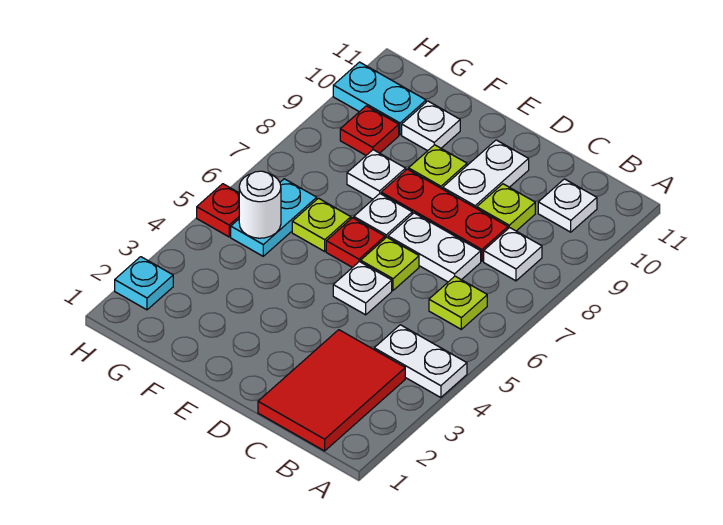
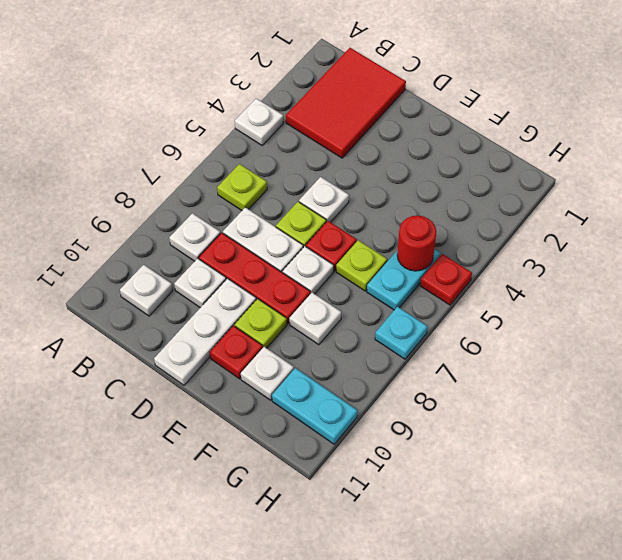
white plate A4:B4 level 1 -> white plate A4 level 1
lime plate C9 level 1 -> white plate C9 level 1
white plate D9:D10 level 1 -> white plate D9:D11 level 1
white round brick G5 level 2 -> red round brick G5 level 2
red plate G9 level 1 -> red plate E10 level 1
cyan plate H2 level 1 -> cyan plate H7 level 1

